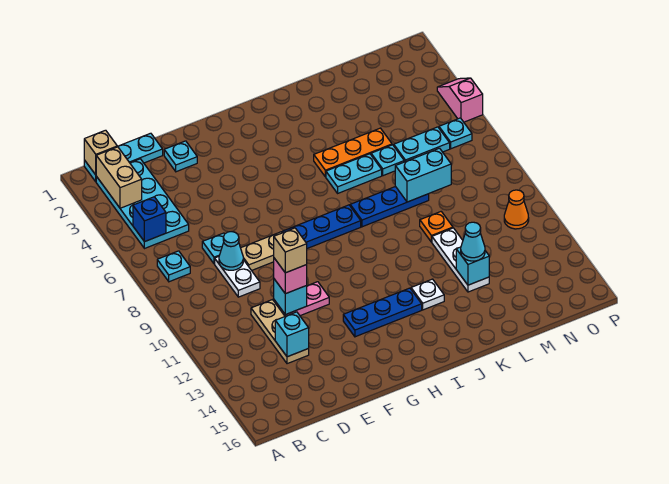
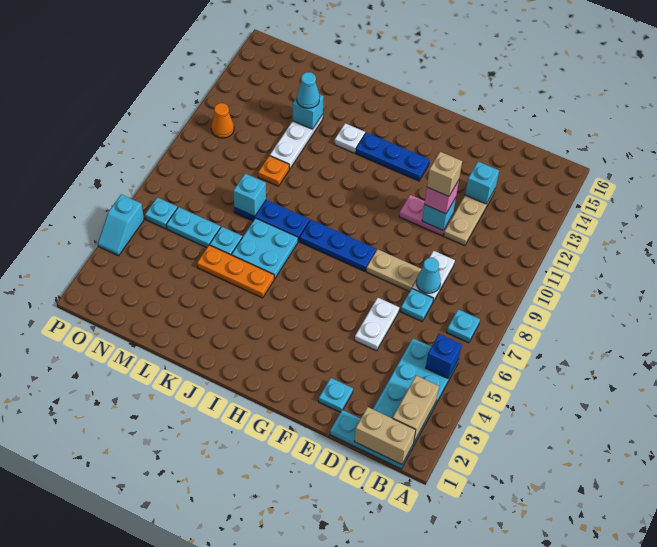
tan brick B1 level 2 -> tan brick B1:C1 level 2
none -> white plate E5:E6 level 1
cyan plate J6:K6 level 1 -> cyan plate J6:K7 level 1
cyan brick L8:M8 level 2 -> cyan brick L8 level 2
pink slope P4:P5 level 1 top 5 -> cyan slope P4:P5 level 1 top 5

